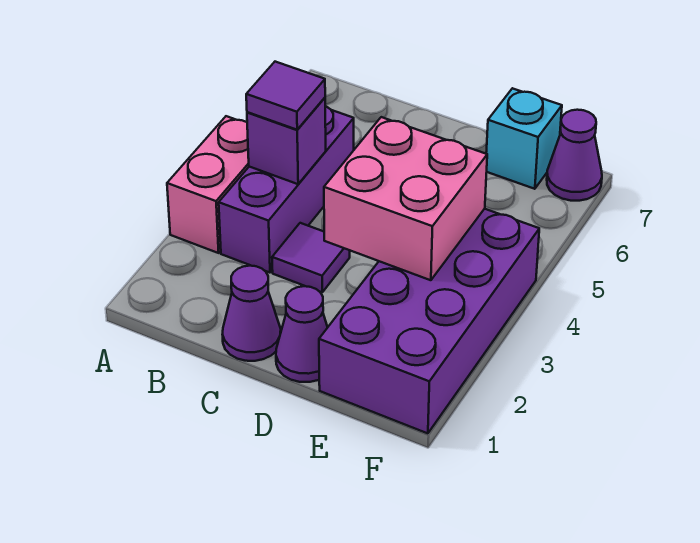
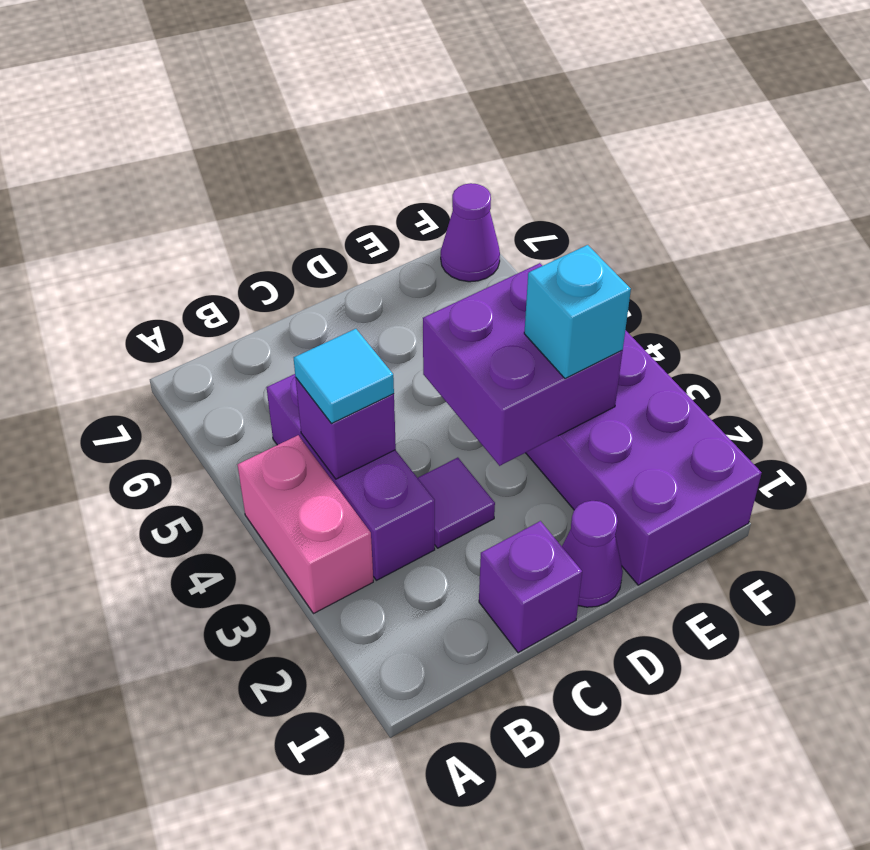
purple tile B4 level 3 -> cyan tile B4 level 3
purple cone C1 level 1 -> purple brick C1 level 1
pink brick D3:E4 level 2 -> purple brick D3:E4 level 2
cyan brick E7 level 1 -> cyan brick E3 level 3

